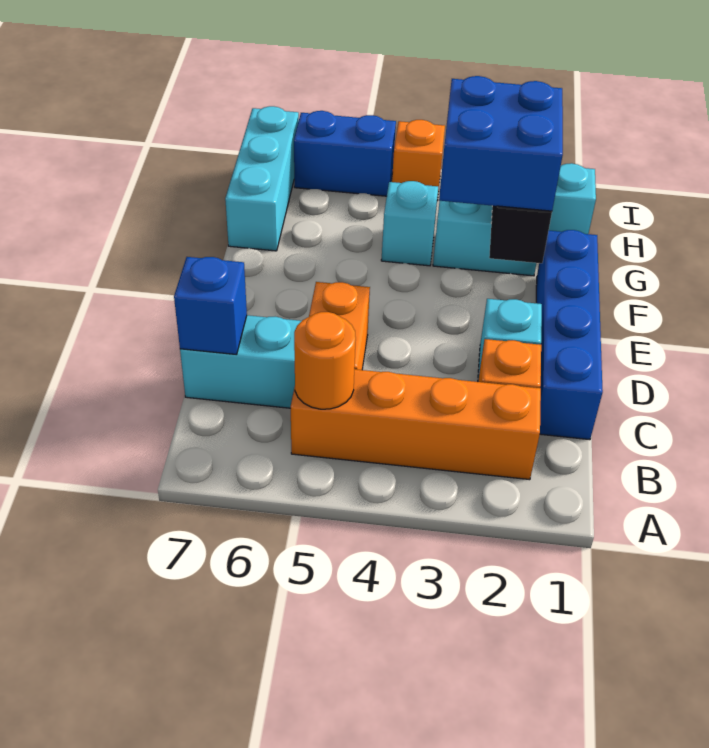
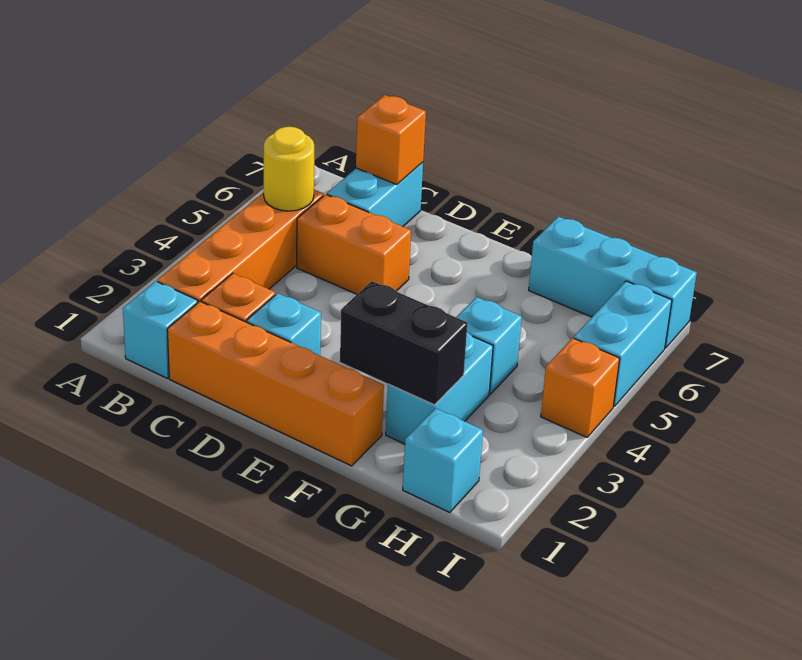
none -> cyan brick B1 level 1
orange round brick B5 level 2 -> yellow round brick B5 level 2
blue brick C1:F1 level 1 -> orange brick C1:F1 level 1
blue brick C7 level 2 -> orange brick C7 level 2
blue brick F2:G3 level 3 -> none
blue brick I5:I6 level 1 -> cyan brick I5:I6 level 1

